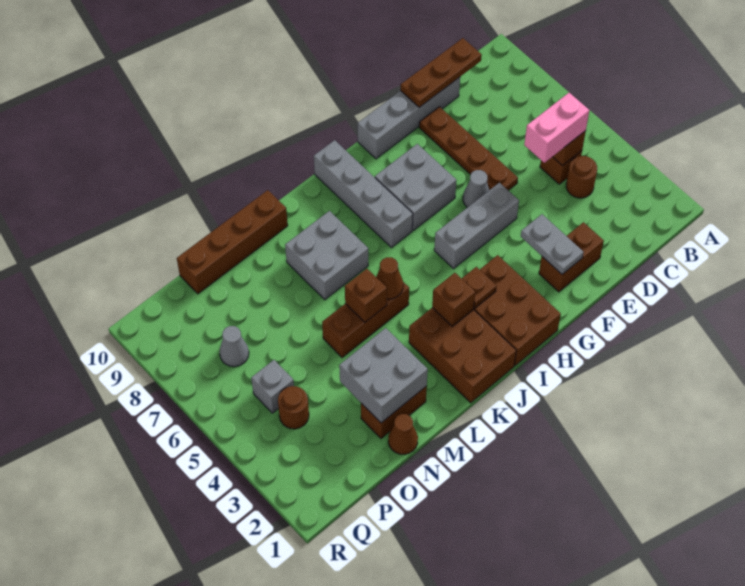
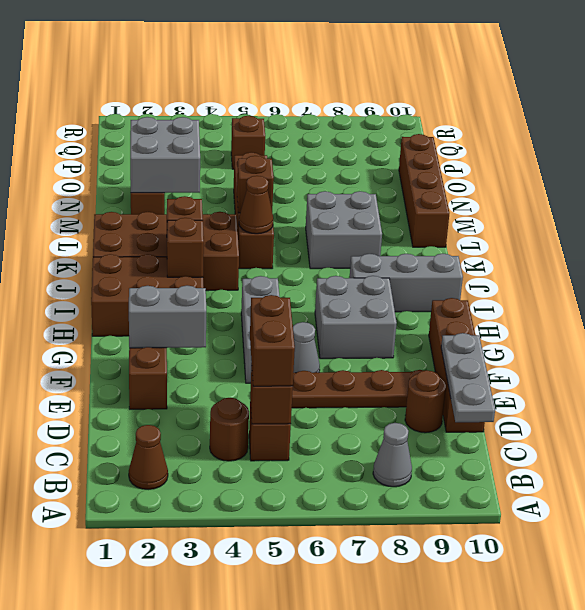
pink brick C5:D5 level 3 -> brown brick C5:D5 level 3
brown plate C10:E10 level 2 -> grey plate C10:E10 level 2
grey brick D10:G10 level 1 -> brown brick D10:G10 level 1
grey plate F2:F3 level 2 -> grey brick F2:F3 level 2
brown plate I3 level 2 -> brown brick I3 level 2
grey brick I7:I10 level 1 -> grey brick I8:I10 level 1
brown brick J1:K3 level 1 -> brown brick J1:K4 level 1
brown brick K5:M5 level 1 -> brown brick K5:N5 level 1
brown cone N1 level 1 -> brown cone B2 level 1
brown round brick P4 level 1 -> brown round brick D9 level 1
grey brick P5 level 1 -> brown brick P5 level 1
grey cone P7 level 1 -> grey cone B8 level 1

